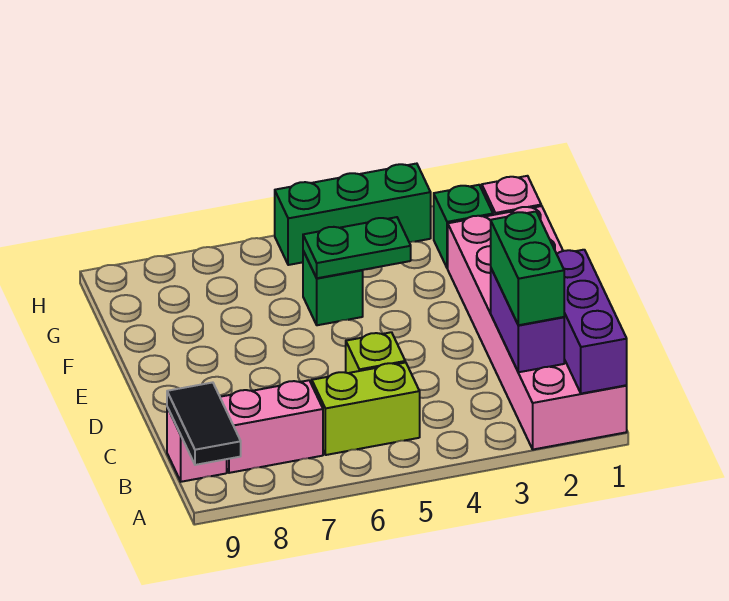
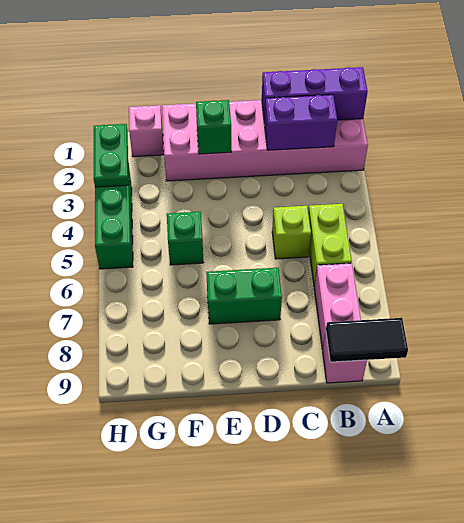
green brick B2:C2 level 3 -> green brick D7:E7 level 1
green plate F4:F5 level 2 -> green plate H2:H3 level 2
green brick G2 level 1 -> green brick E2 level 2

